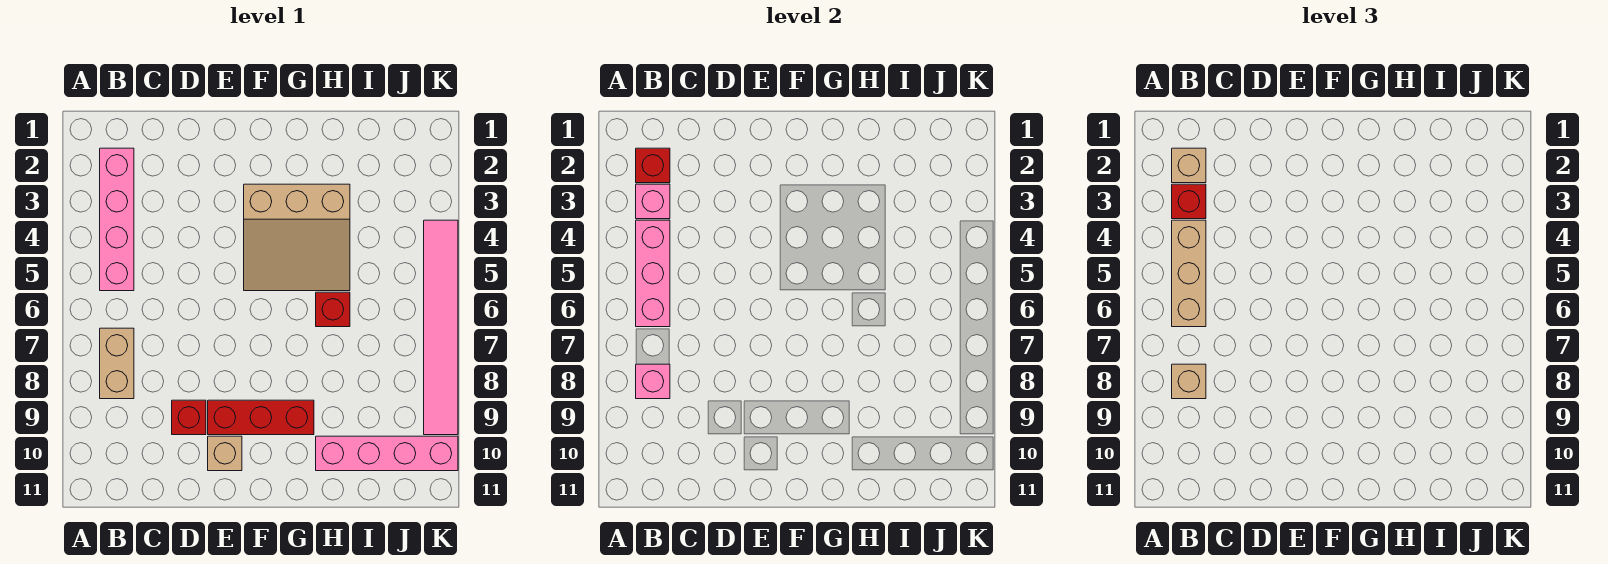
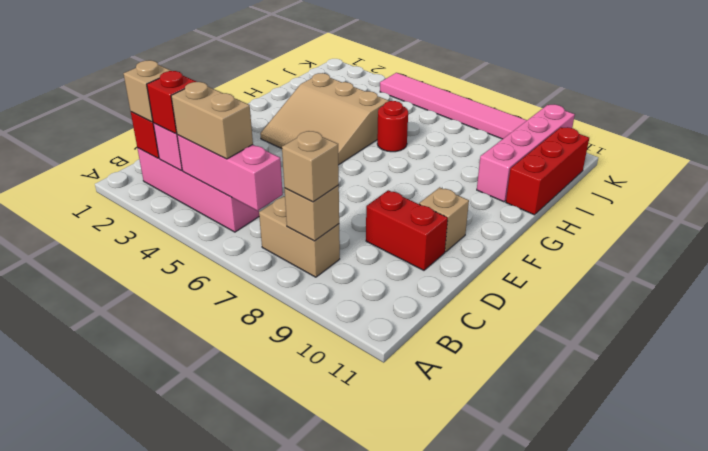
tan brick B4:B6 level 3 -> tan brick B4:B5 level 3
pink brick B8 level 2 -> tan brick B8 level 2
red brick D9 level 1 -> red brick D9:D10 level 1
red brick E9:G9 level 1 -> red brick H11:J11 level 1
tan slope F3:H5 level 1 top 3 -> tan slope F3:H5 level 1 top H
red brick H6 level 1 -> red round brick H6 level 1

